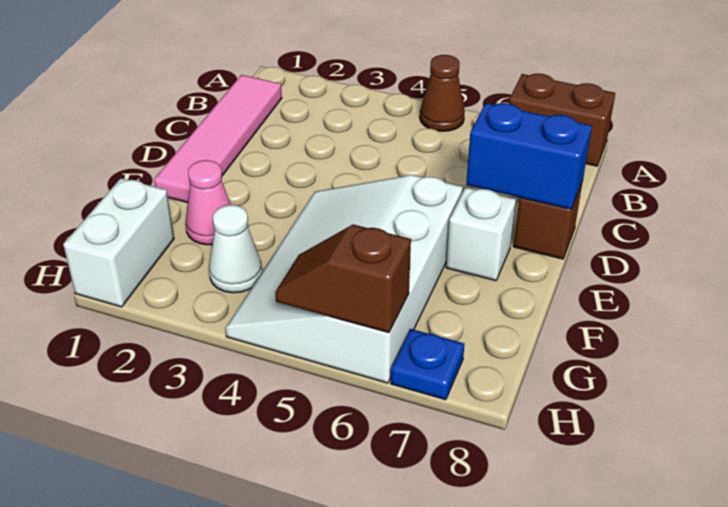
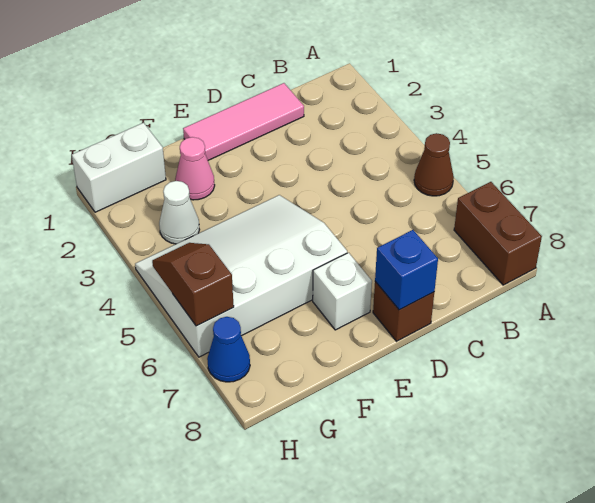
pink tile B1:E1 level 1 -> pink tile C1:E1 level 1
blue brick D7:D8 level 2 -> blue brick D8 level 2
blue plate H7 level 1 -> blue cone H7 level 1

